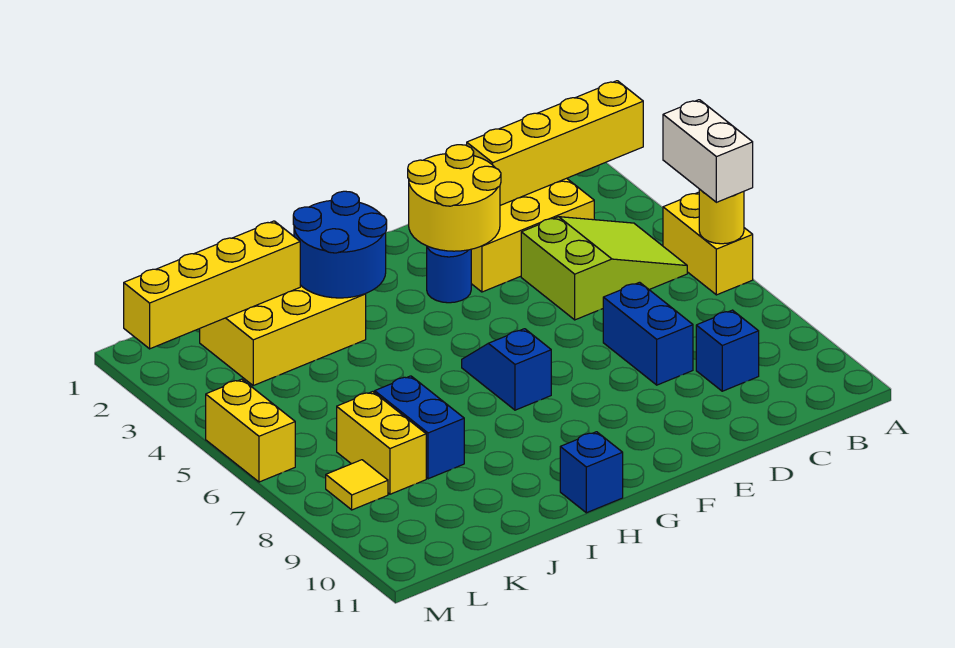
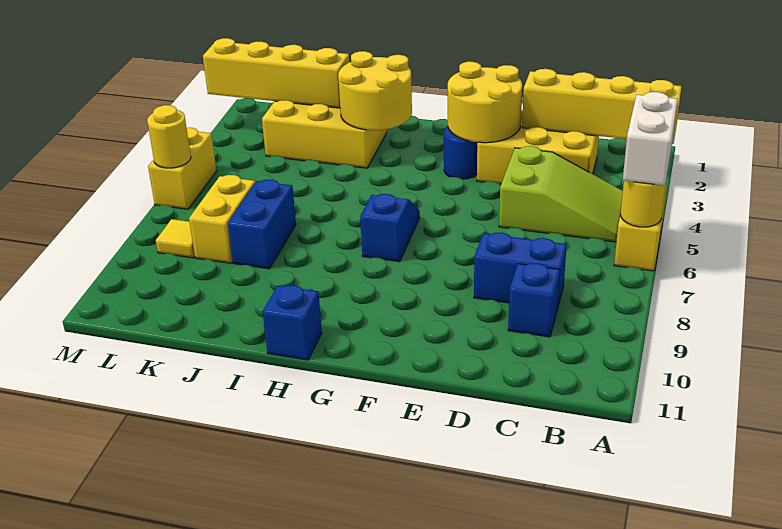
blue brick D7:D8 level 1 -> blue brick C8:D8 level 1
blue round brick H2:I3 level 2 -> yellow round brick H2:I3 level 2
none -> yellow round brick M6 level 2

